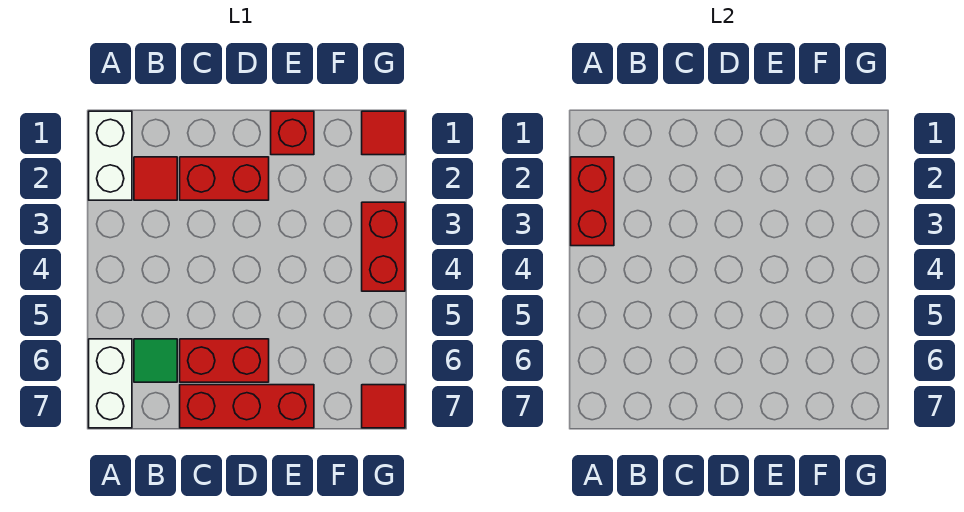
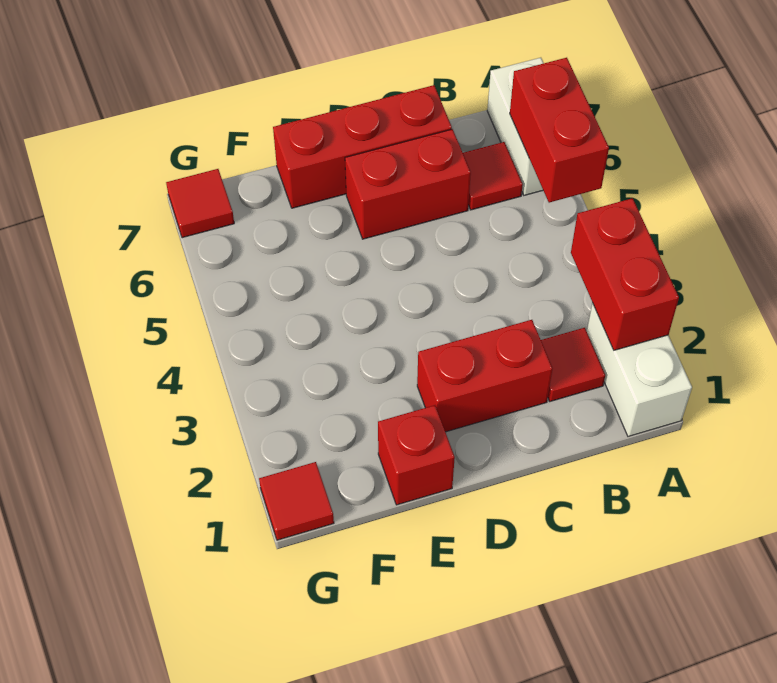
green tile B6 level 1 -> red tile B6 level 1
red brick G3:G4 level 1 -> red brick A5:A6 level 2

